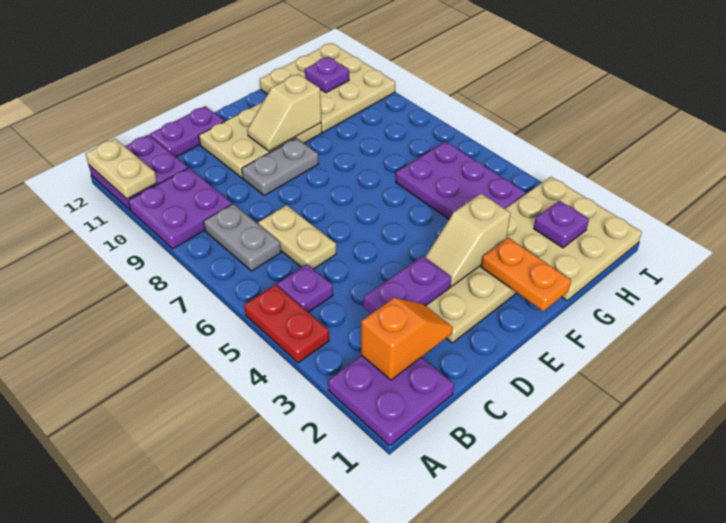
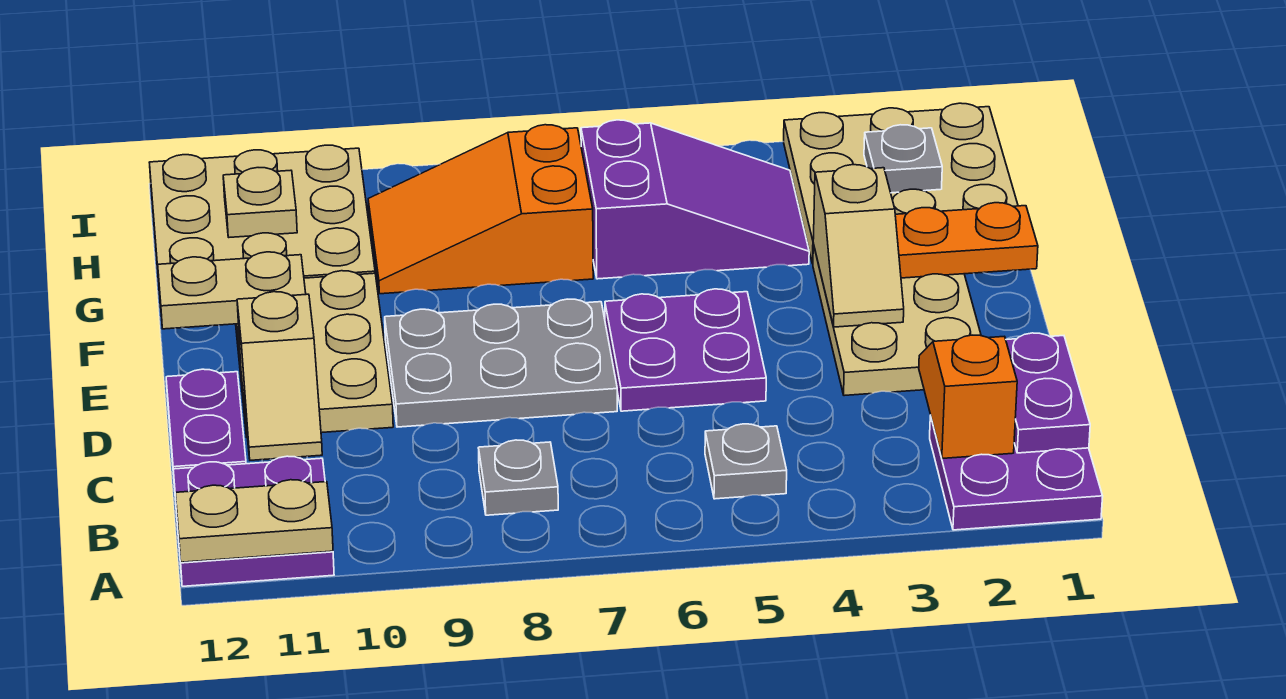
red plate A4:A5 level 1 -> none
purple plate A9:B10 level 1 -> purple plate D5:E6 level 1
purple plate B5 level 1 -> grey plate B5 level 1
grey plate B7:B8 level 1 -> grey plate B8 level 1
purple plate C3:D3 level 2 -> purple plate B1:C1 level 2
tan plate C6:C7 level 1 -> tan plate F11:F12 level 2
grey plate D9:E9 level 1 -> grey plate D7:E9 level 1
tan slope E10:F10 level 2 top F -> tan slope C11:D11 level 2 top D
purple plate G4:H6 level 1 -> purple slope G4:H6 level 1 top 6
none -> orange slope G7:H9 level 1 top 7
purple plate H2 level 2 -> grey plate H2 level 2
purple plate H11 level 2 -> tan plate H11 level 2

